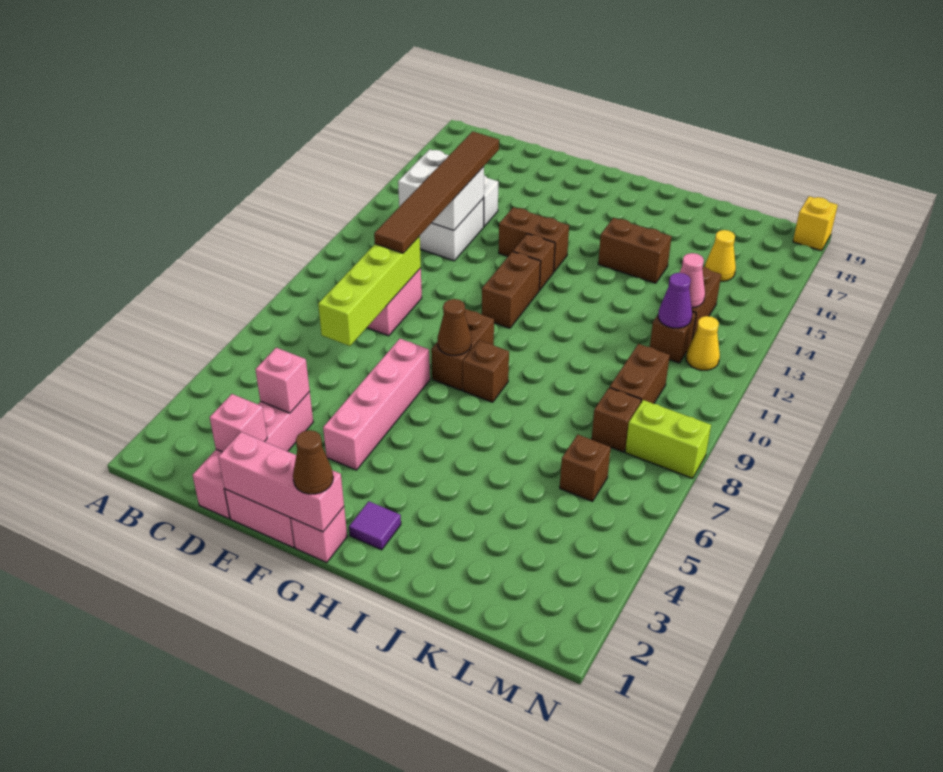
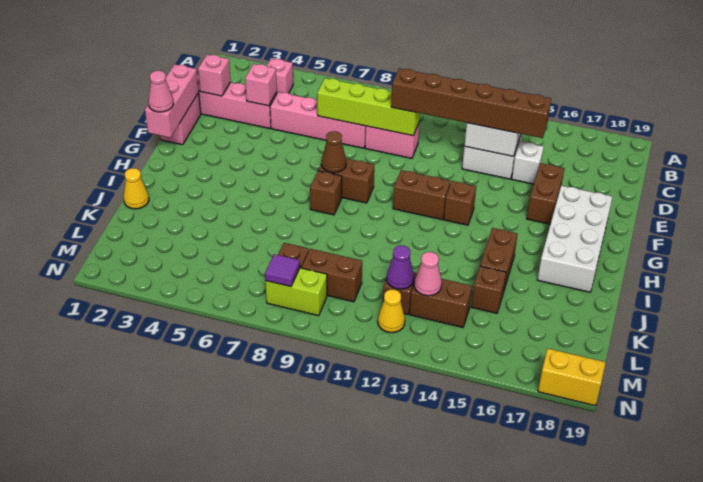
brown tile D10:D15 level 3 -> brown brick D10:D15 level 3
pink brick F4:F7 level 1 -> pink brick D5:D8 level 1
brown brick F14:G14 level 1 -> brown brick E16:F16 level 1
none -> white brick F17:I18 level 1
pink brick G1 level 1 -> pink brick B4 level 1
brown cone G1 level 3 -> pink cone G1 level 3
purple tile H2 level 1 -> purple tile M8 level 2
brown brick L6 level 1 -> brown brick K15 level 1
yellow cone L16 level 1 -> yellow cone J1 level 1
lime brick M8:N8 level 1 -> lime brick M8:M9 level 1
yellow brick N19 level 1 -> yellow brick N18:N19 level 1

